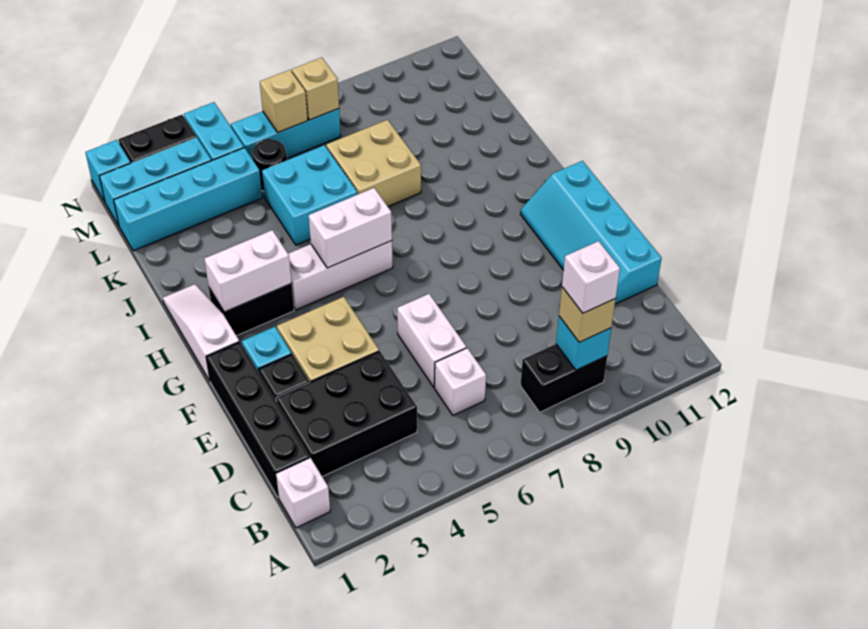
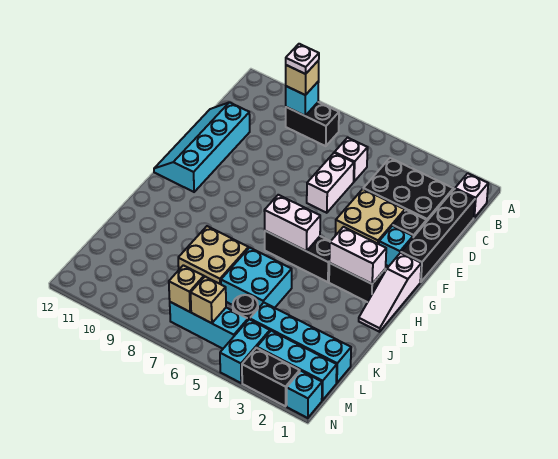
white brick B9 level 4 -> white plate B9 level 4
cyan slope D11:G12 level 1 top 12 -> cyan slope D11:G12 level 1 top 11
white brick H4:H6 level 1 -> black brick H4:H6 level 1

